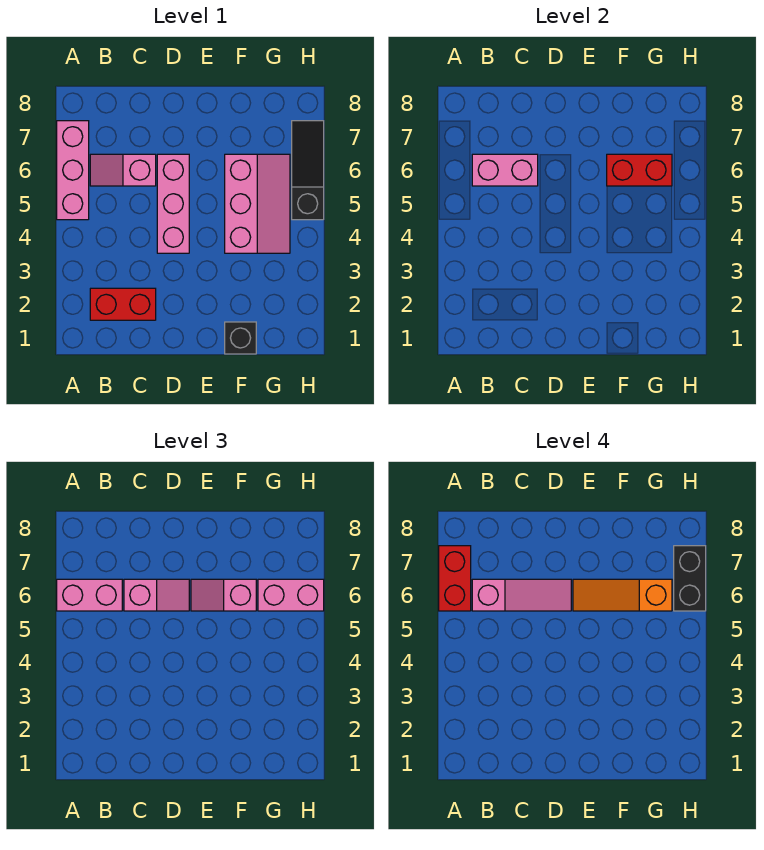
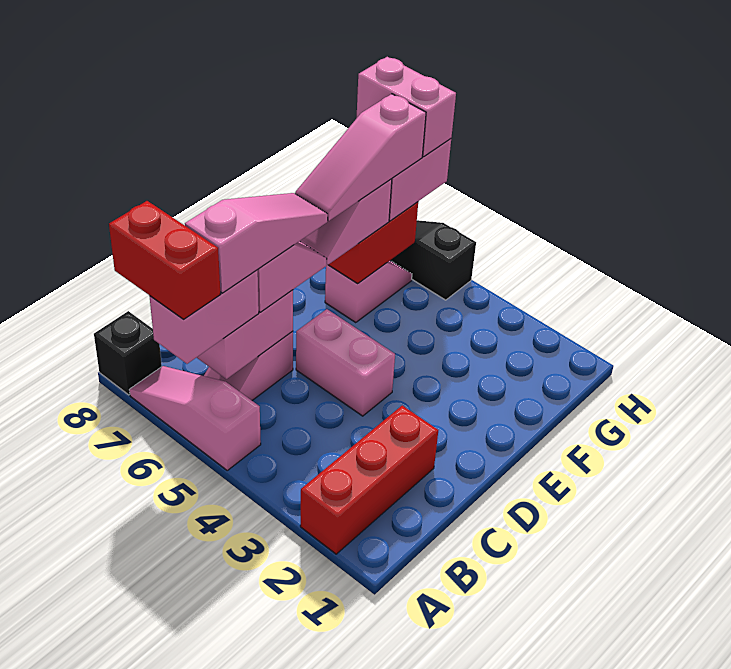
pink brick A5:A7 level 1 -> pink slope A5:A7 level 1 top 5
red brick B2:C2 level 1 -> red brick A2:C2 level 1
pink brick D4:D6 level 1 -> pink brick D4:D5 level 1
orange slope E6:G6 level 4 top G -> pink slope E6:G6 level 4 top G
black brick F1 level 1 -> black brick A8 level 1
pink slope F4:G6 level 1 top F -> pink slope F6:G6 level 1 top F
black brick H6:H7 level 4 -> pink brick H6:H7 level 4

